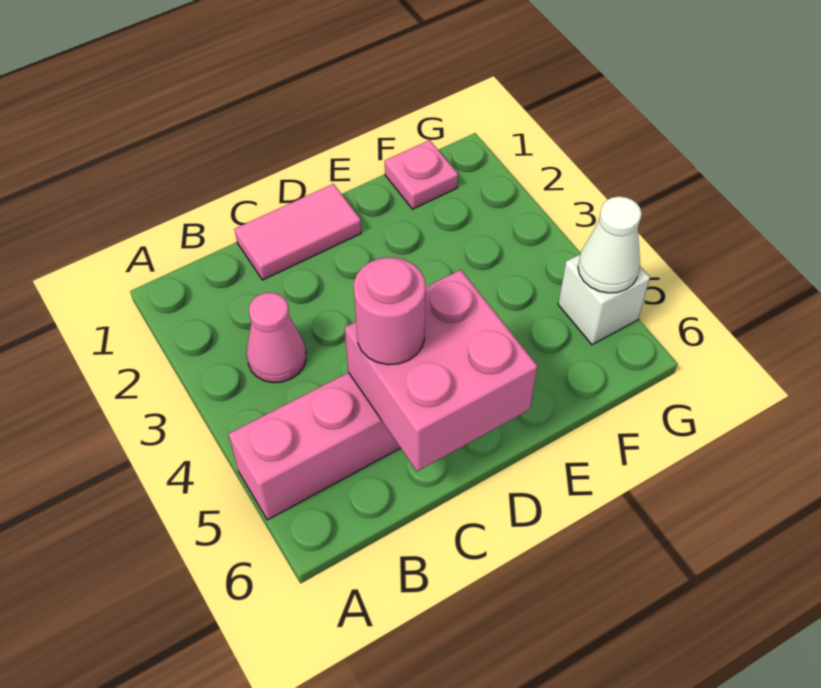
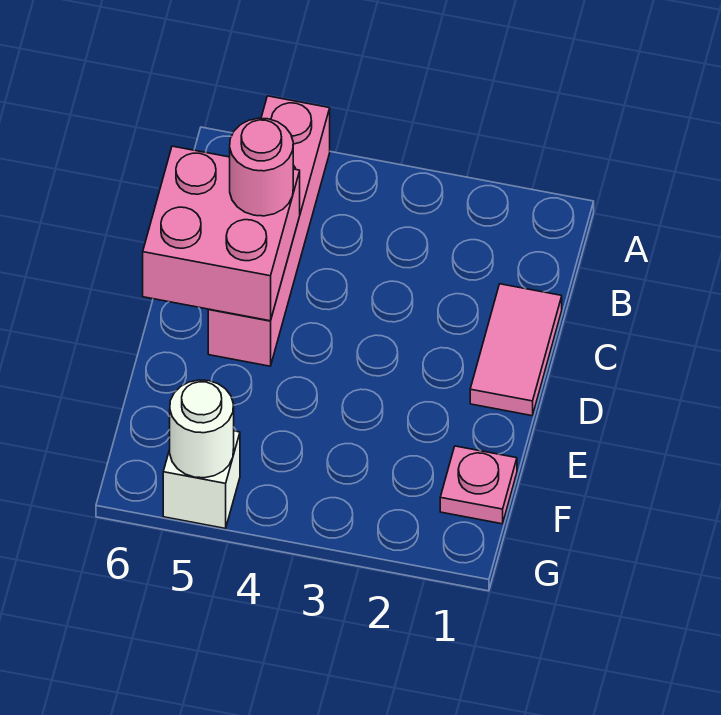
pink cone B3 level 1 -> none
white cone G5 level 2 -> white round brick G5 level 2

